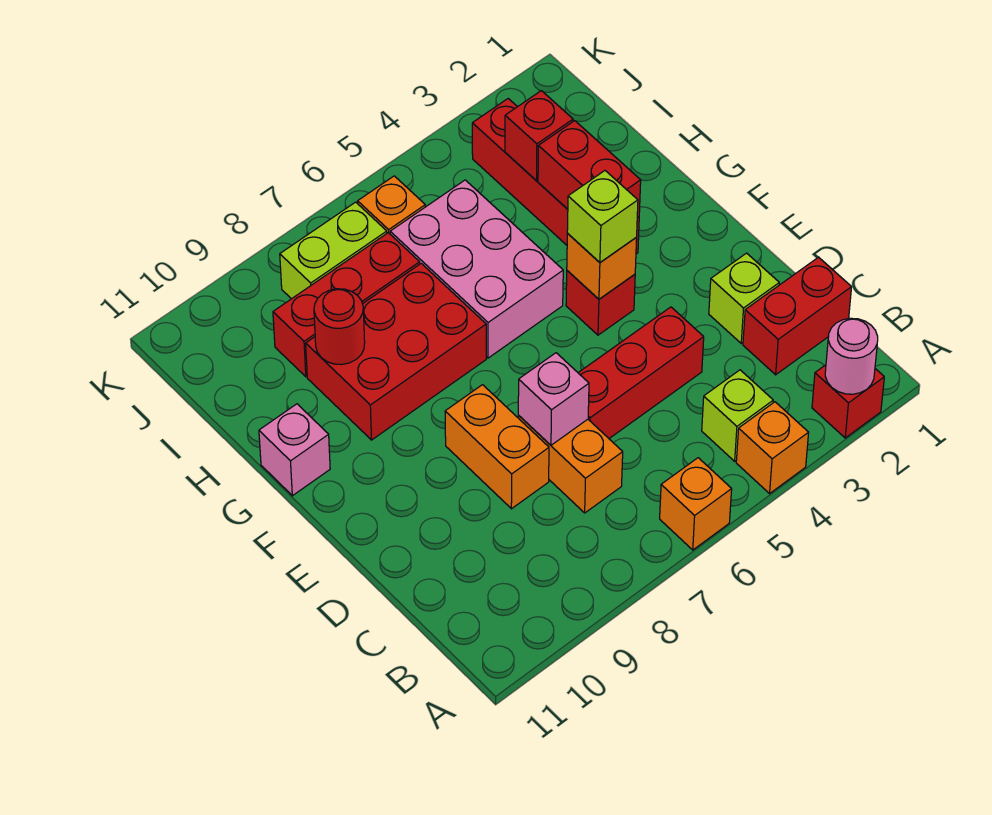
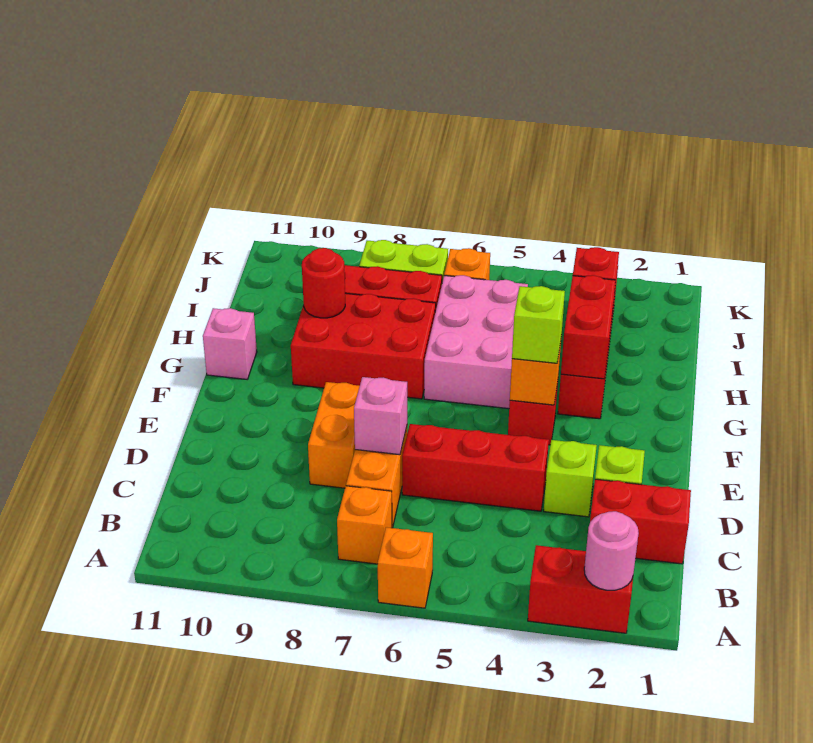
red brick A2 level 1 -> red brick A2:A3 level 1
orange brick A4 level 1 -> orange brick B7 level 1
lime brick B4 level 1 -> lime brick D3 level 1

